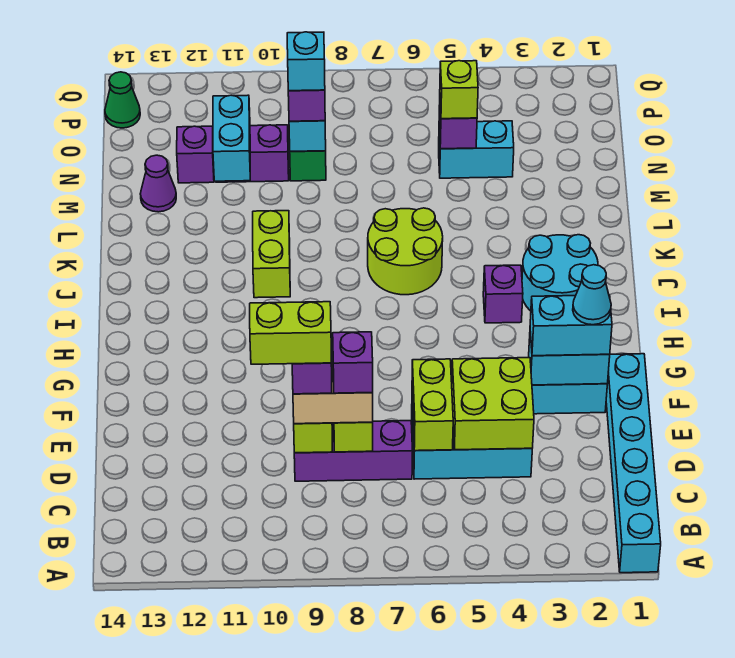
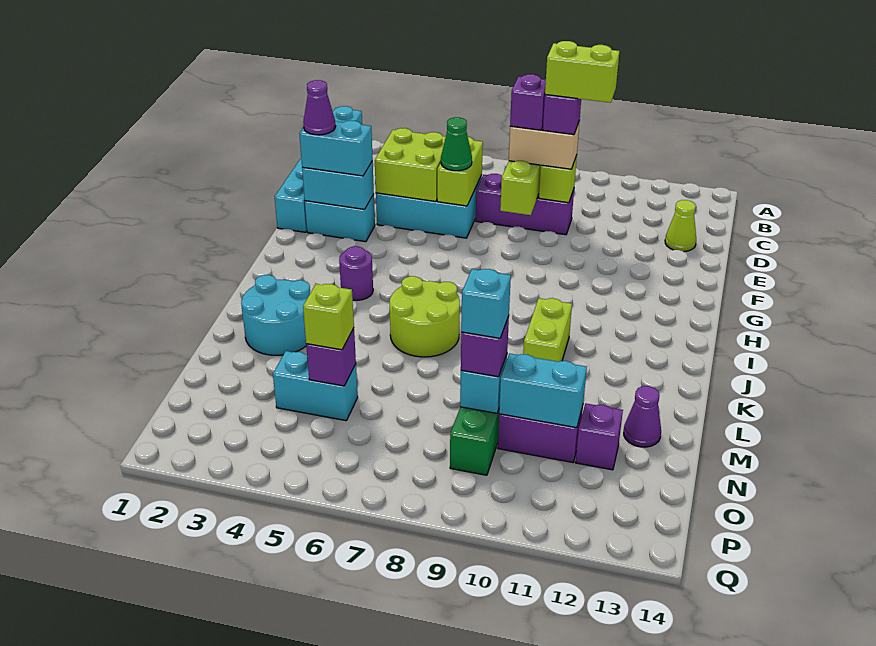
none -> lime cone D13 level 1
cyan cone F2 level 4 -> purple cone F2 level 4
cyan round brick I2:J3 level 1 -> cyan round brick K2:L3 level 1
purple brick I4 level 1 -> purple round brick I4 level 1
cyan brick M11:N11 level 2 -> cyan brick N10:N11 level 2
green cone P14 level 1 -> green cone E6 level 3

